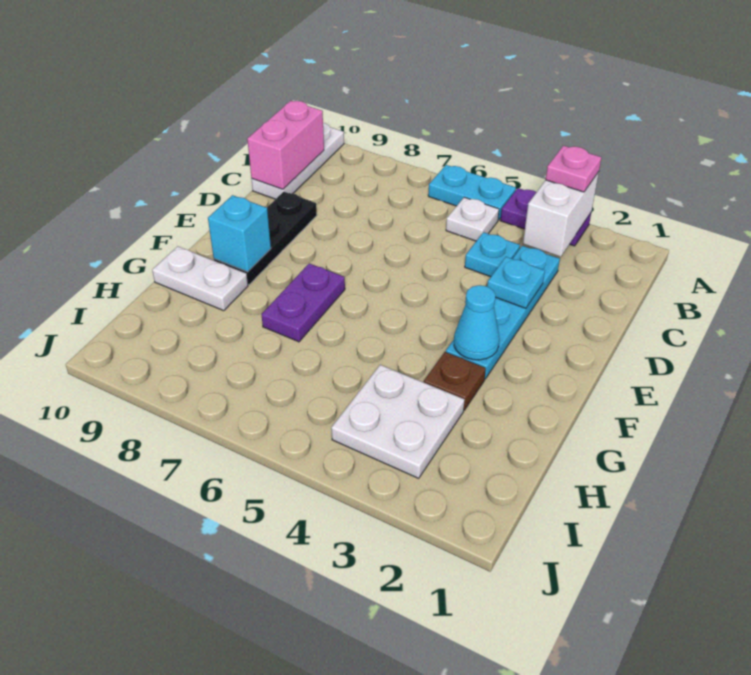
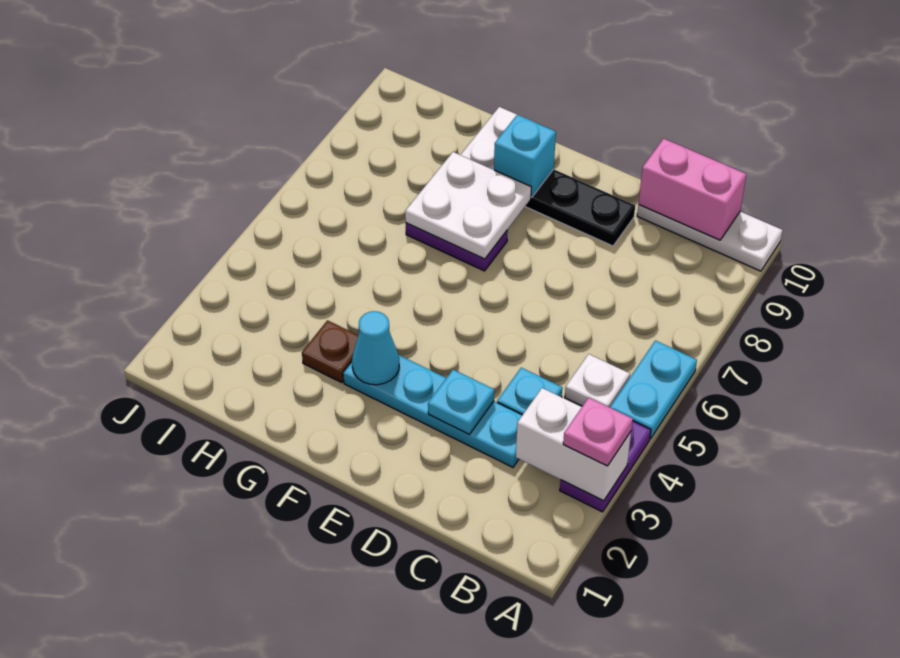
white plate H3:I4 level 1 -> white plate F7:G8 level 2

